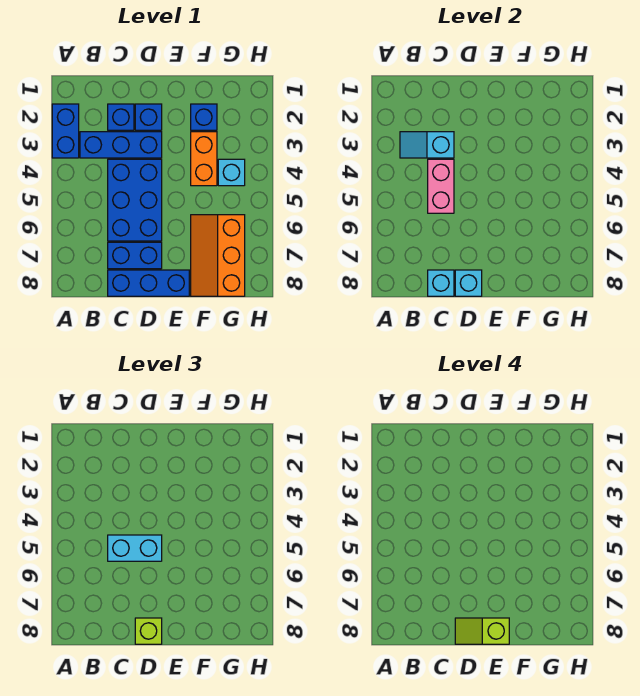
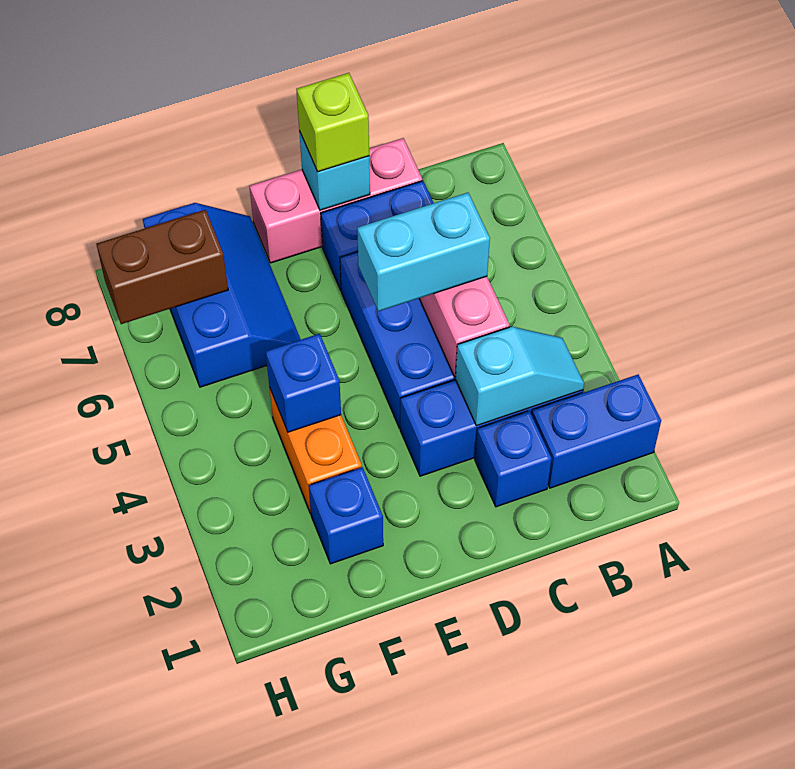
blue brick A2:A3 level 1 -> blue brick A2:B2 level 1
blue brick C8:E8 level 1 -> pink brick C8:E8 level 1
cyan brick C8 level 2 -> none
blue brick D2 level 1 -> blue brick F4 level 2
lime slope D8:E8 level 4 top E -> none
orange slope F6:G8 level 1 top G -> blue slope F6:G8 level 1 top G
cyan brick G4 level 1 -> none
none -> brown brick G7:H7 level 2

